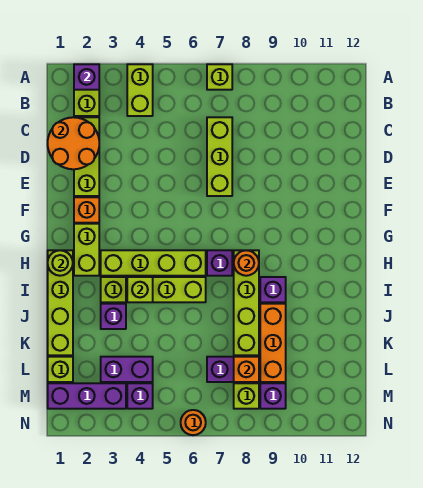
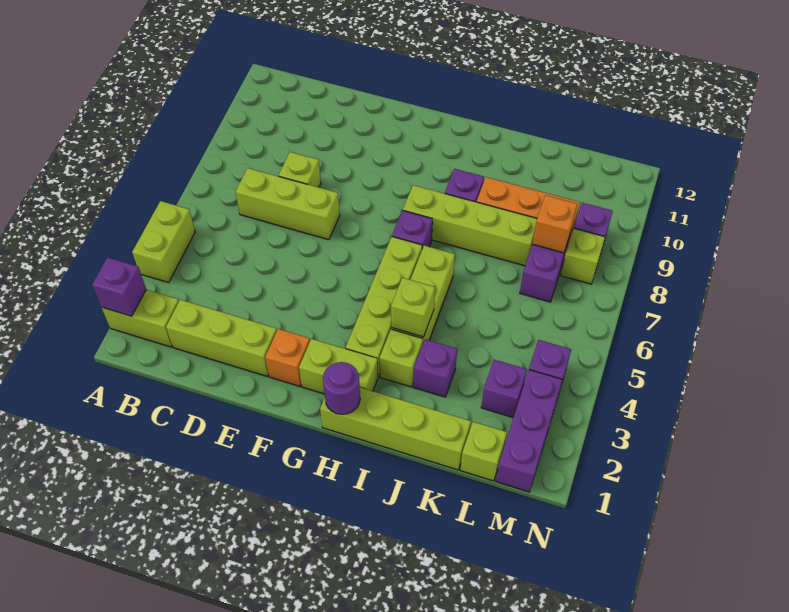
lime brick A4:B4 level 1 -> lime brick A4:A5 level 1
lime brick A7 level 1 -> lime brick D8 level 1
orange round brick C1:D2 level 2 -> none
lime round brick H1 level 2 -> purple round brick H1 level 2
orange round brick H8 level 2 -> none
purple brick L3:L4 level 1 -> purple brick L3 level 1
orange round brick N6 level 1 -> none

